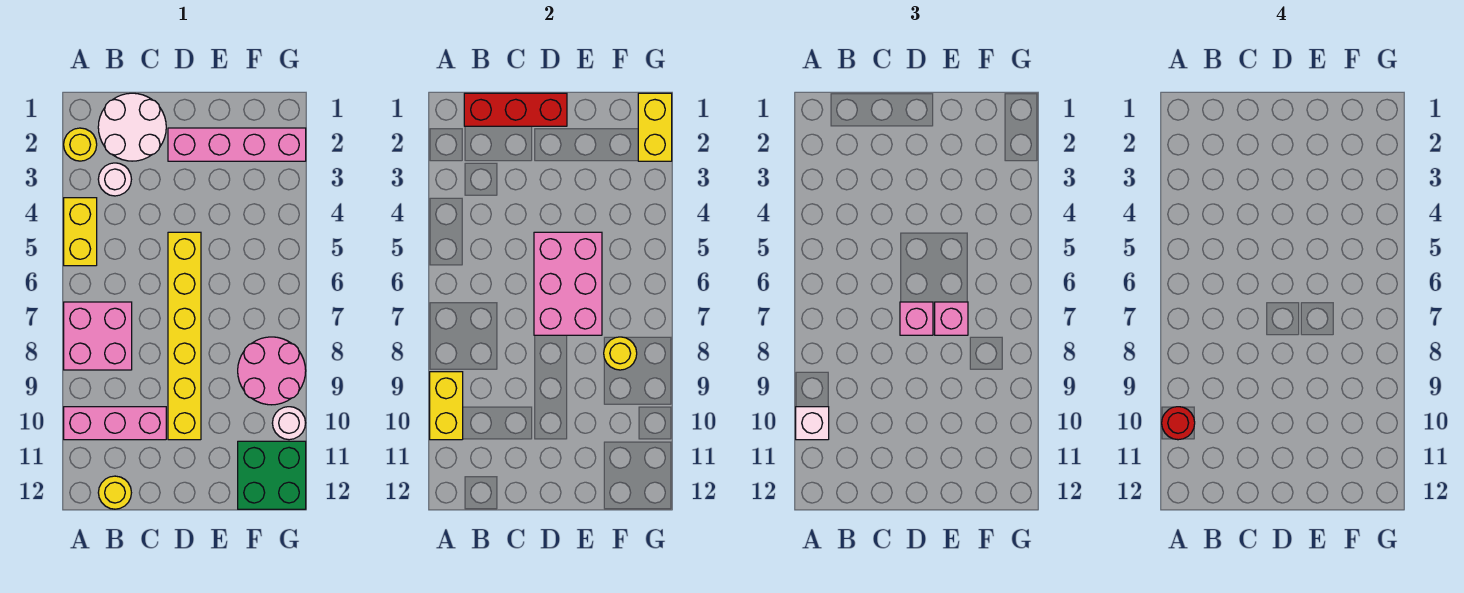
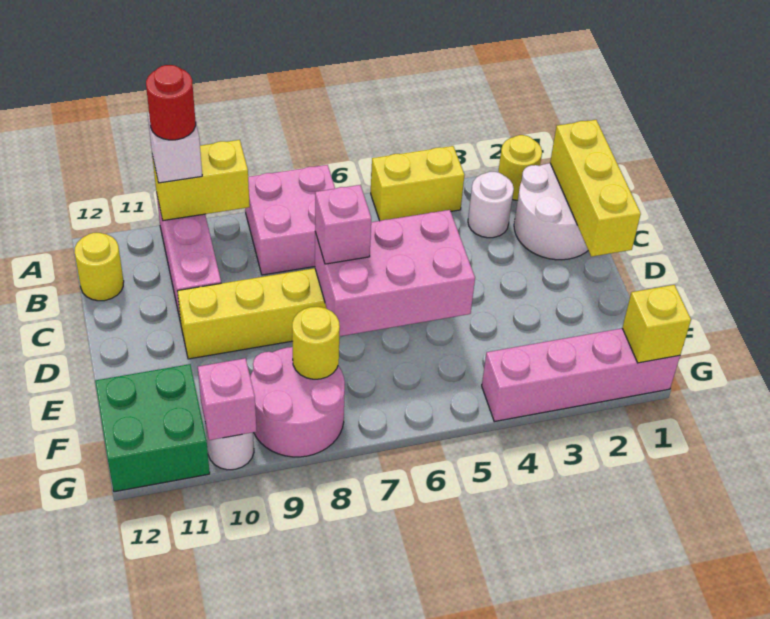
red brick B1:D1 level 2 -> yellow brick B1:D1 level 2
pink brick D2:G2 level 1 -> pink brick G1:G4 level 1
pink brick E7 level 3 -> pink brick G10 level 2
yellow brick G1:G2 level 2 -> yellow brick G1 level 2

